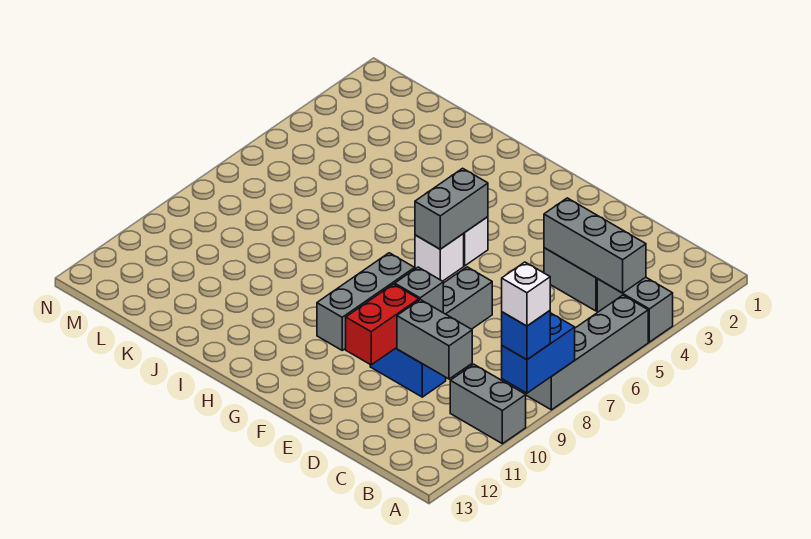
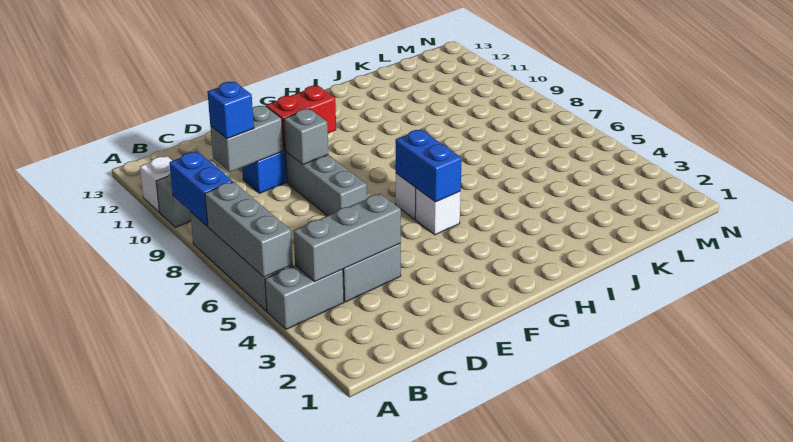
blue brick A9 level 3 -> blue brick C10 level 3
white brick A9 level 4 -> white brick A11 level 1
red brick E10:E11 level 2 -> red brick E10:F10 level 2
grey brick G5:G6 level 2 -> blue brick G5:G6 level 2
grey brick G8:G10 level 1 -> grey brick A5:A7 level 2

